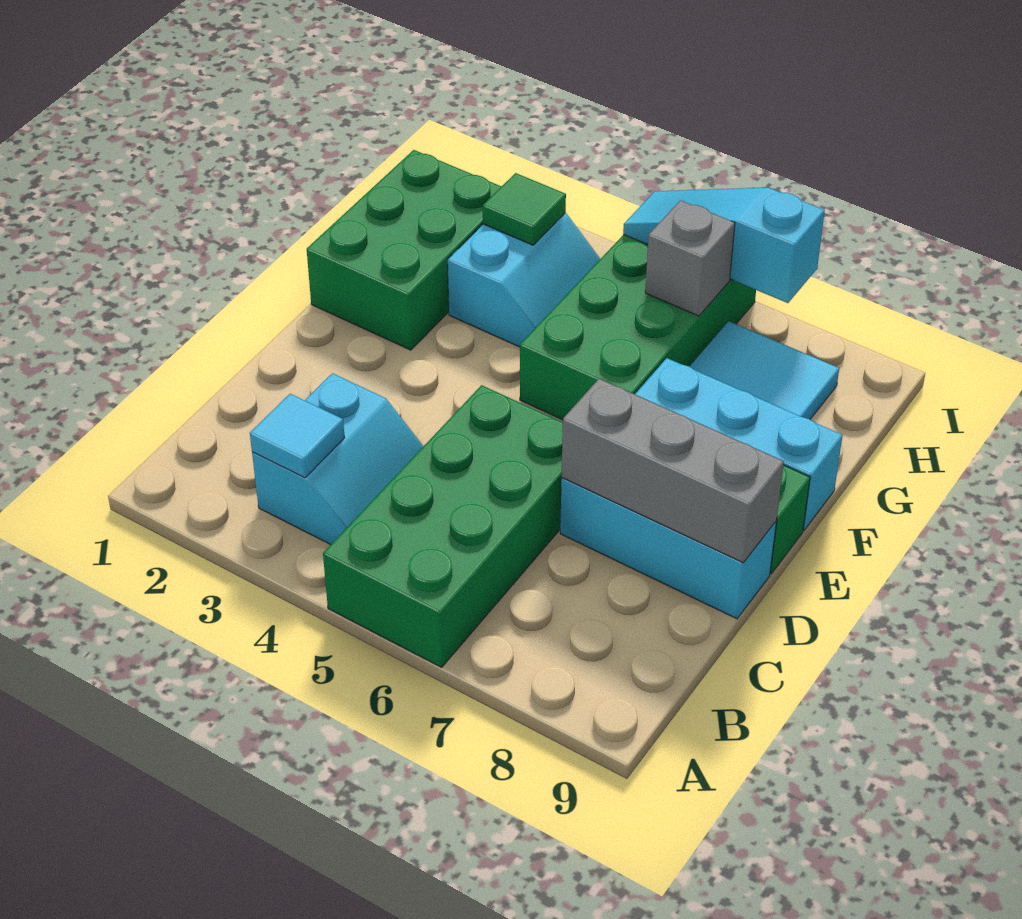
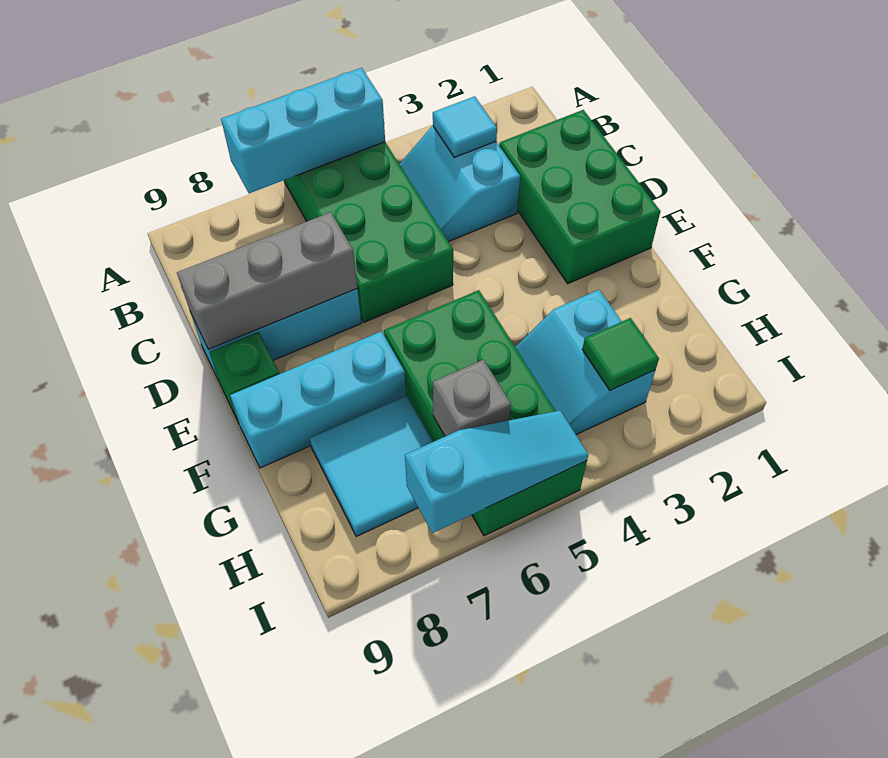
none -> cyan brick A5:A7 level 2
green brick F1:H2 level 1 -> green brick C1:E2 level 1

